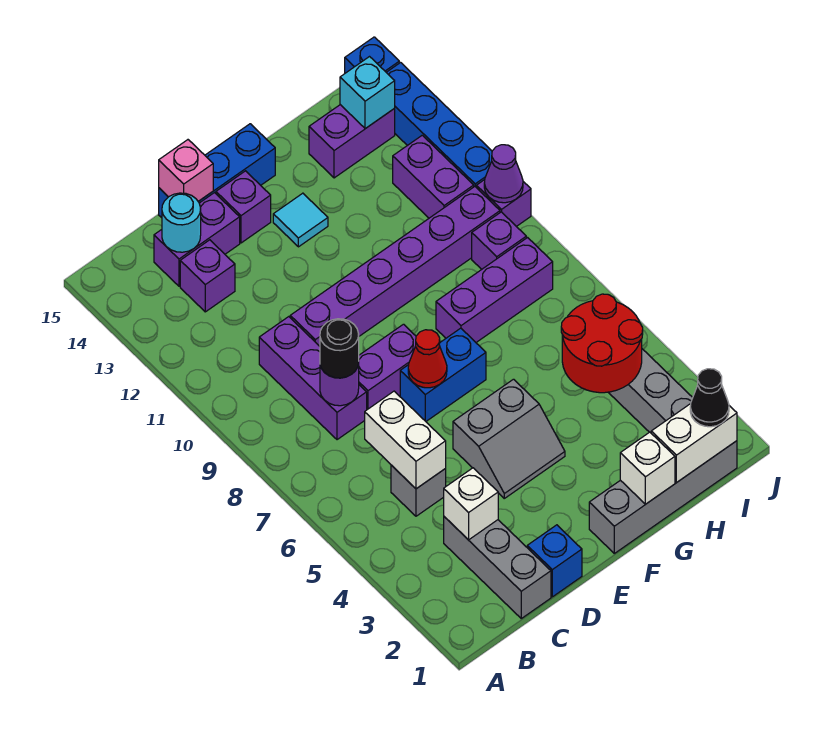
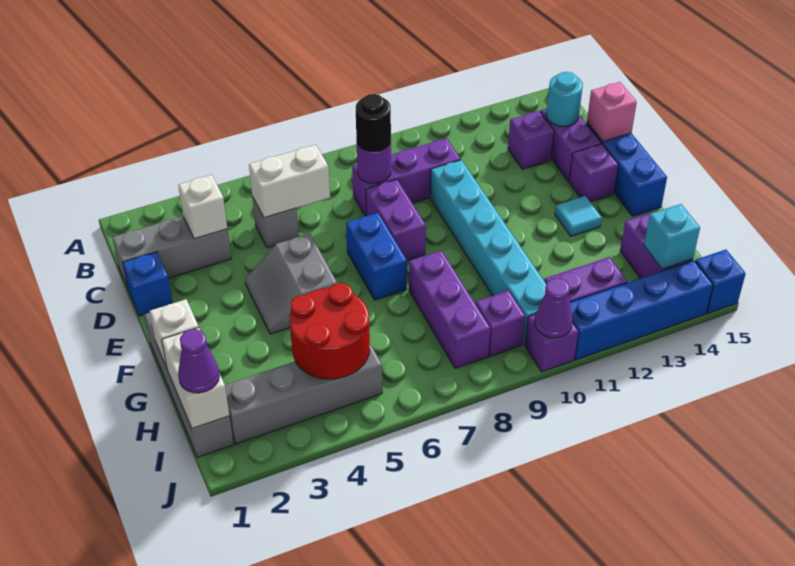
purple brick D10:I10 level 1 -> cyan brick D10:I10 level 1
red cone E7 level 2 -> none
black cone I1 level 3 -> purple cone I1 level 3

